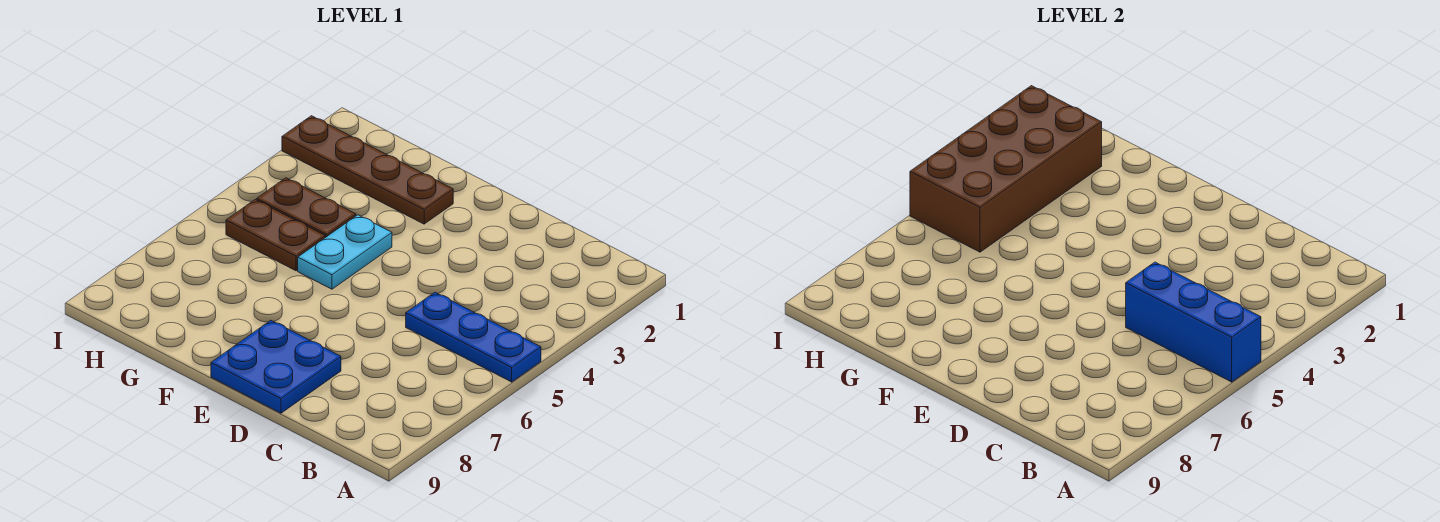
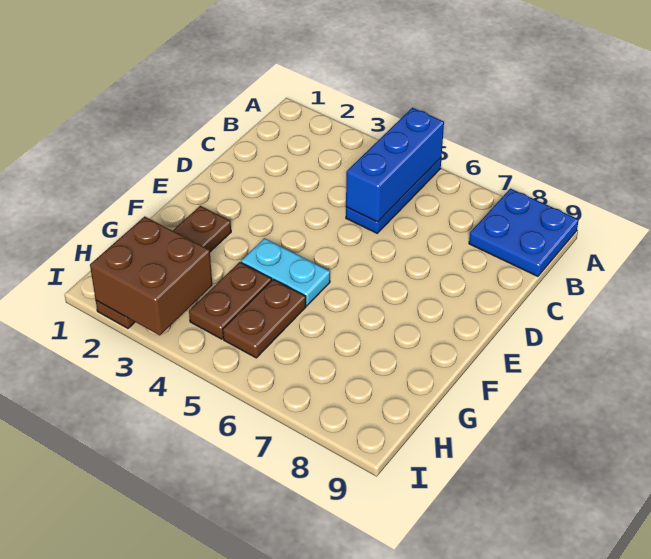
blue plate D8:E9 level 1 -> blue plate A8:B9 level 1
brown brick H2:I5 level 2 -> brown brick H2:I3 level 2

